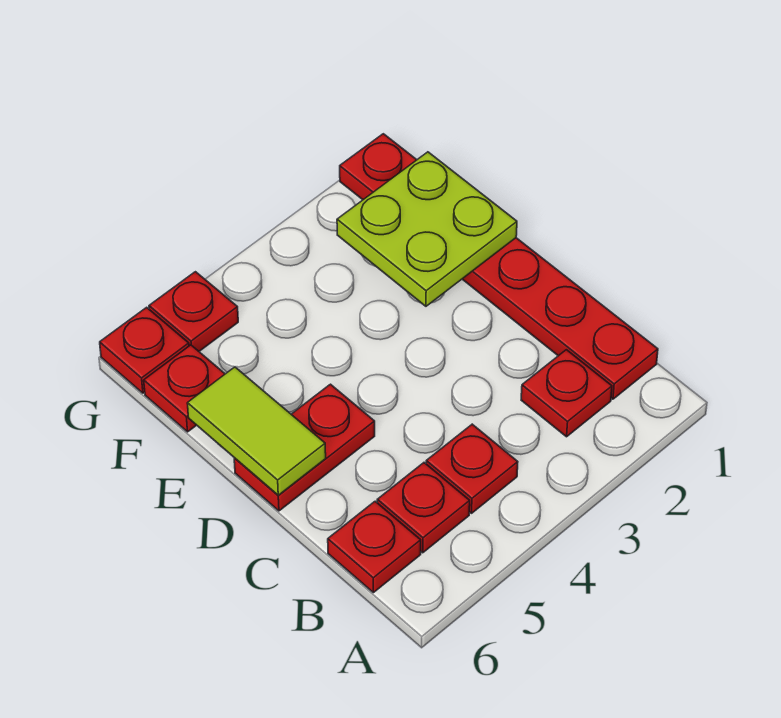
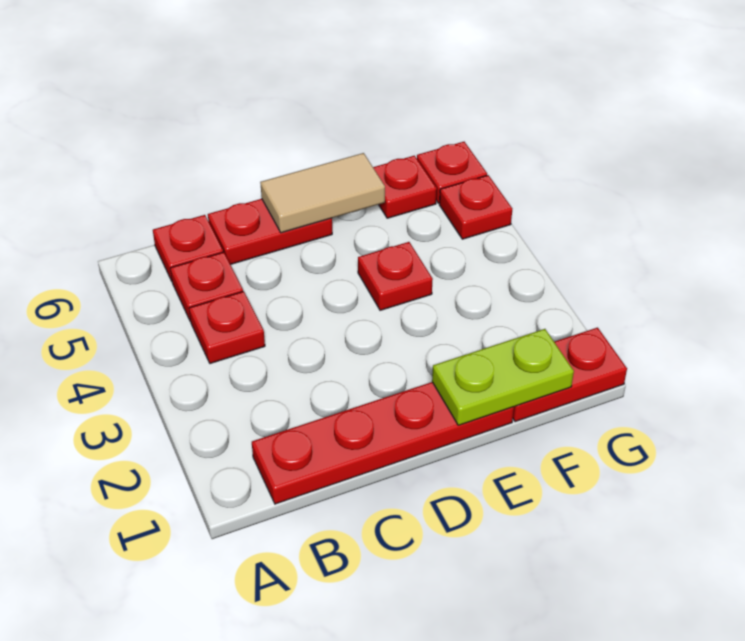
red plate B2 level 1 -> red plate E4 level 1
red plate D5:D6 level 1 -> red plate C6:D6 level 1
lime tile D6:E6 level 2 -> tan tile D6:E6 level 2
lime plate E1:F2 level 2 -> lime plate E1:F1 level 2

